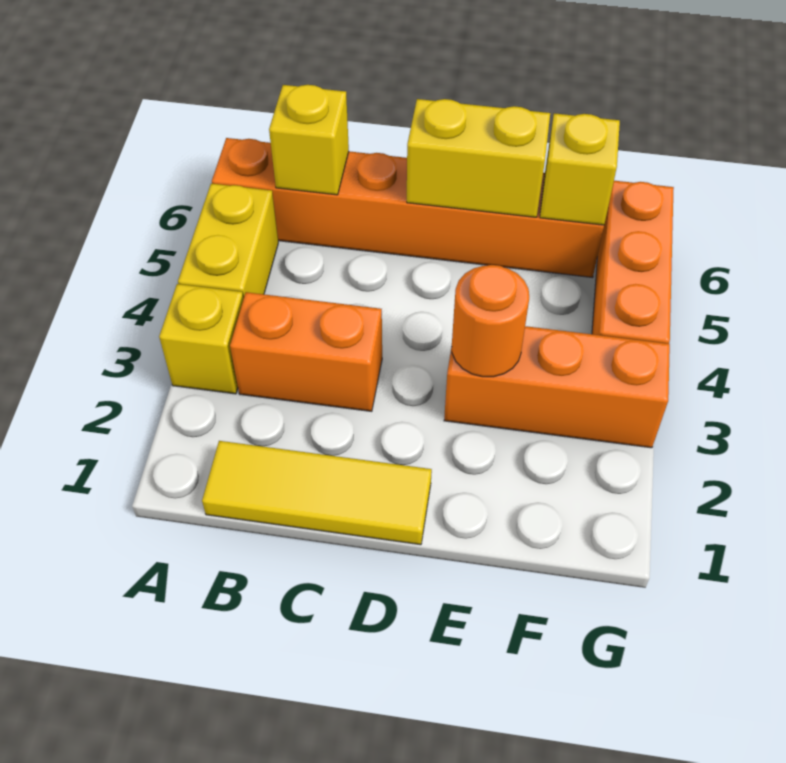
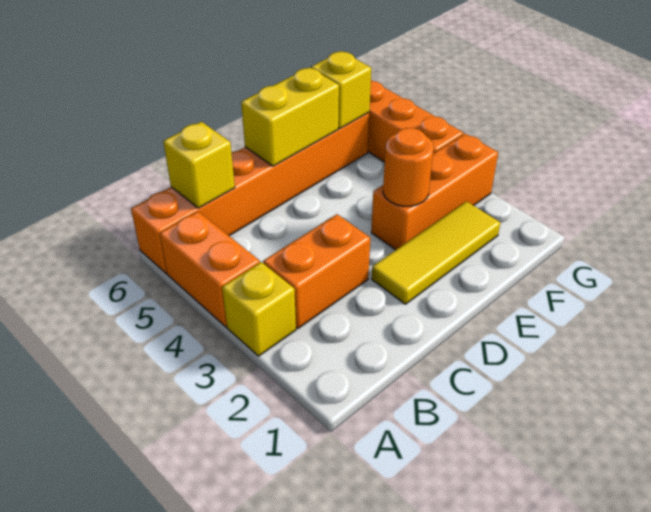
yellow brick A4:A5 level 1 -> orange brick A4:A5 level 1
yellow tile B1:D1 level 1 -> yellow tile D2:F2 level 1

